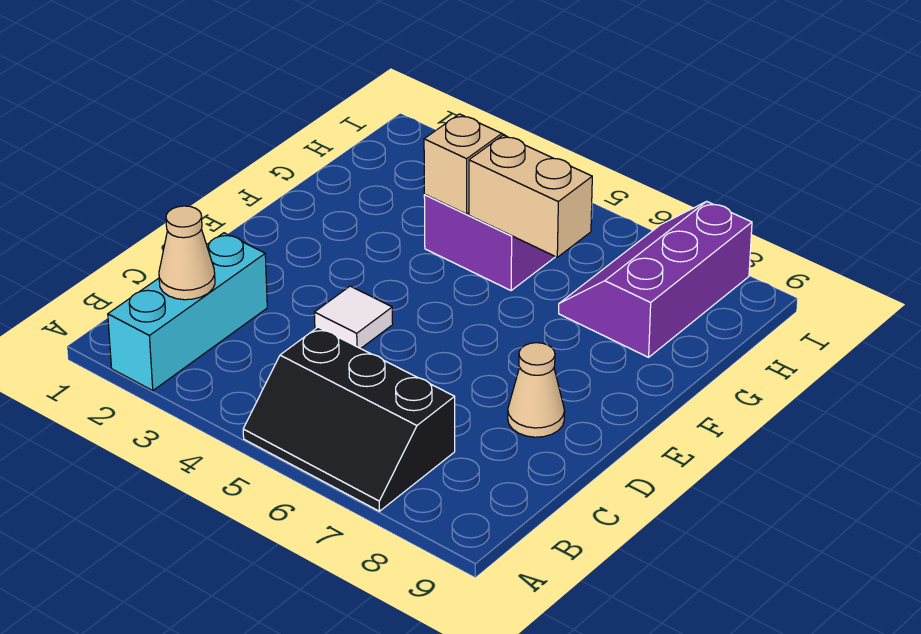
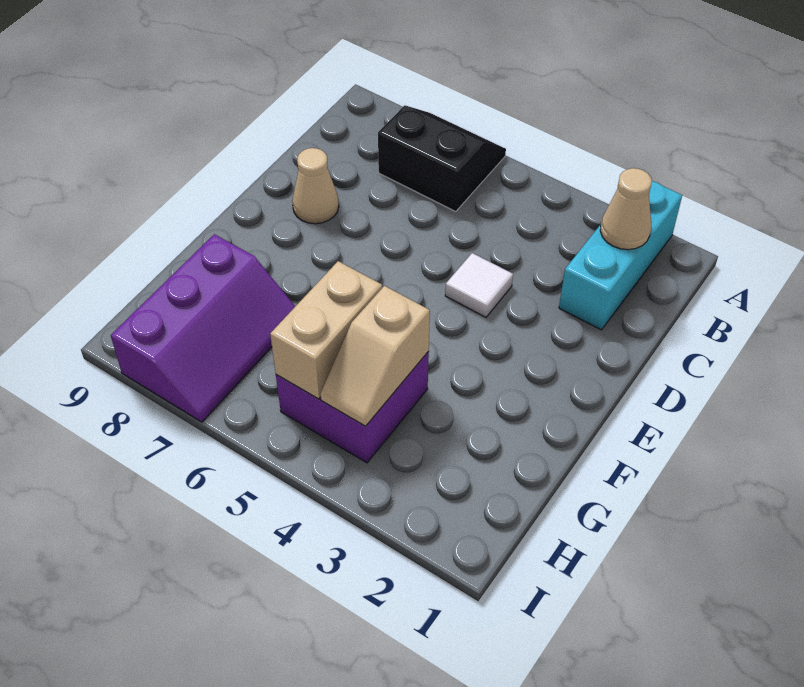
black slope A5:B7 level 1 top B -> black slope A6:B7 level 1 top B
tan brick G5:G6 level 2 -> tan brick G5:H5 level 2

